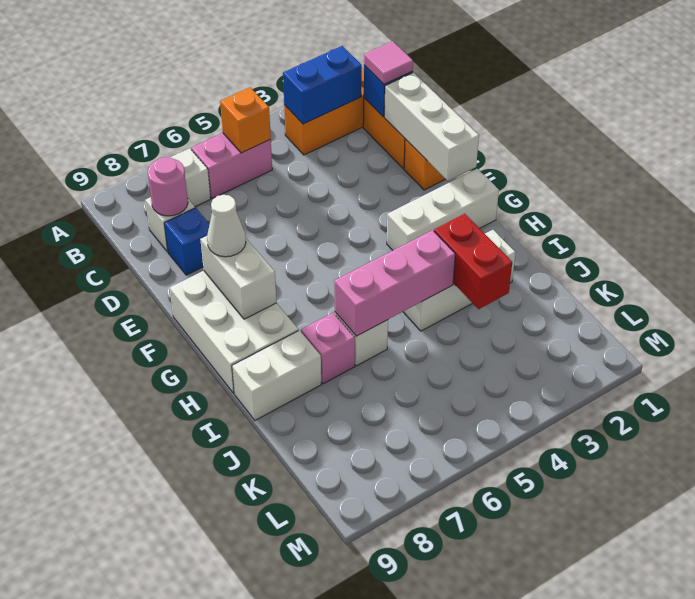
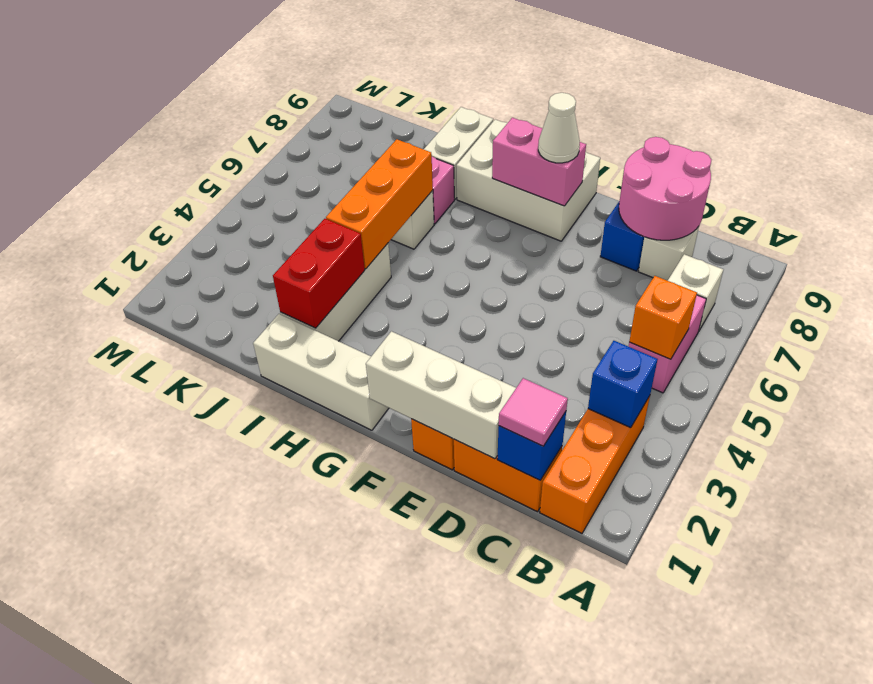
blue brick B2:B3 level 2 -> blue brick B3 level 2
pink round brick C8 level 2 -> pink round brick C8:D9 level 2
white brick F8:G8 level 2 -> pink brick F8:G8 level 2
white brick G1:G3 level 1 -> white brick G1:I1 level 1
red brick I3:J3 level 2 -> red brick I2:I3 level 2
pink brick I4:I6 level 2 -> orange brick I4:I6 level 2

